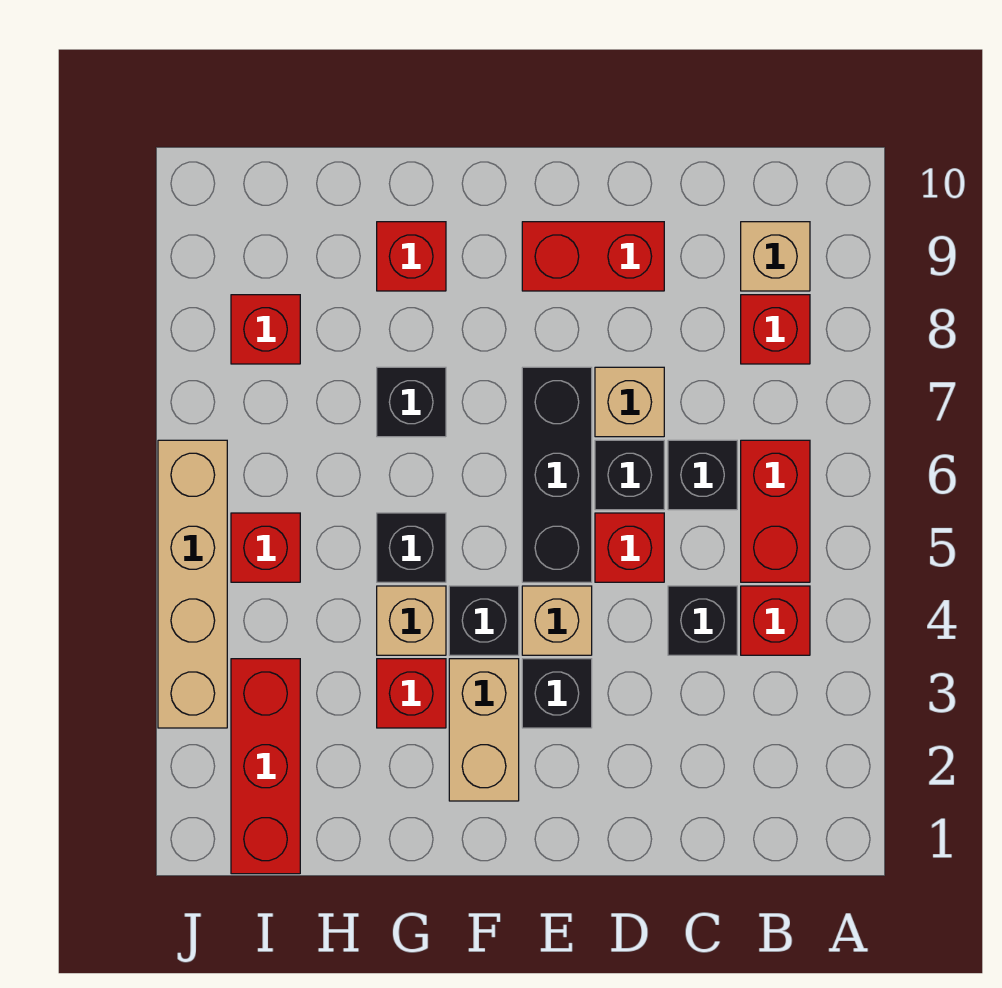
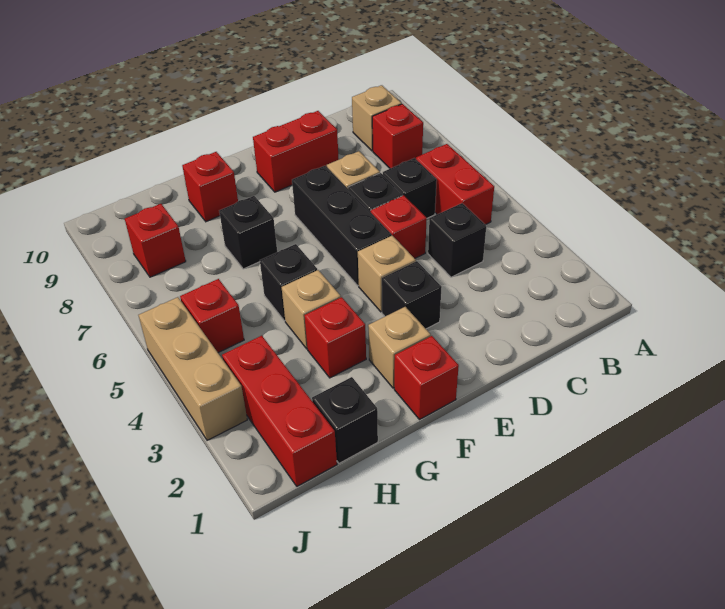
red brick B4 level 1 -> red brick F1 level 1
tan brick F2:F3 level 1 -> tan brick F2 level 1
black brick F4 level 1 -> black brick H1 level 1
tan brick J3:J6 level 1 -> tan brick J3:J5 level 1

